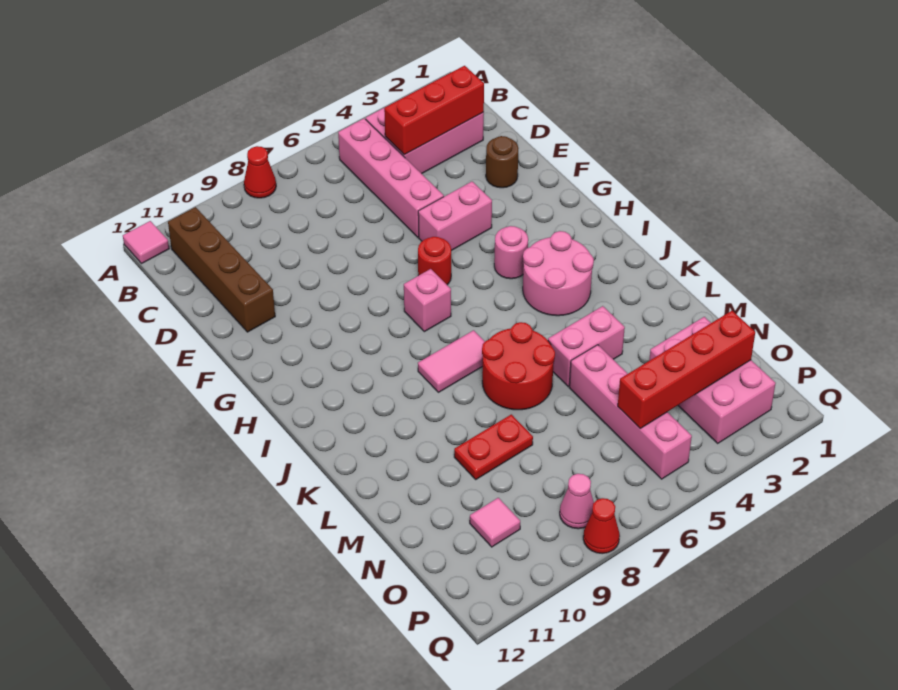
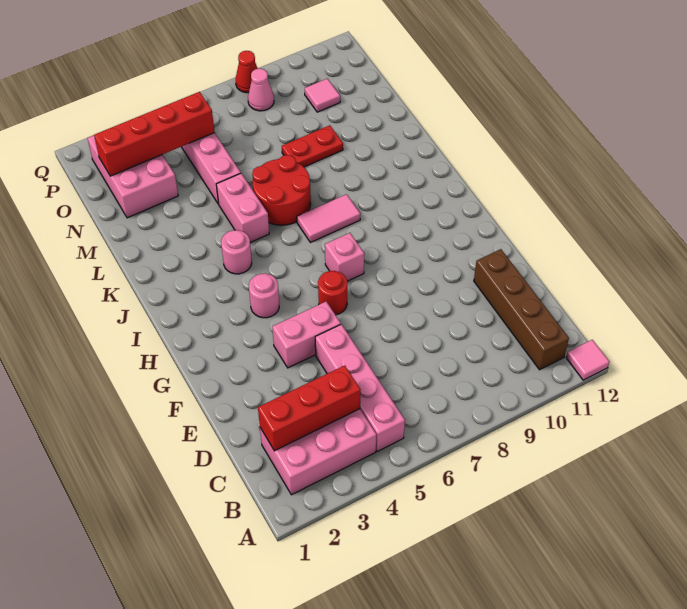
red cone A8 level 1 -> none
brown round brick E2 level 1 -> none
pink round brick I3:J4 level 1 -> pink round brick J4 level 1
pink brick L4:L5 level 1 -> pink brick K5:L5 level 1

